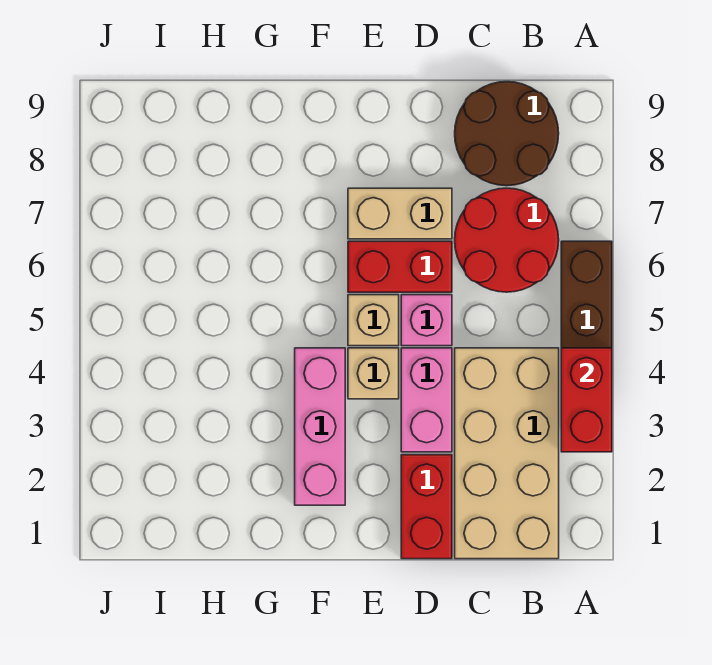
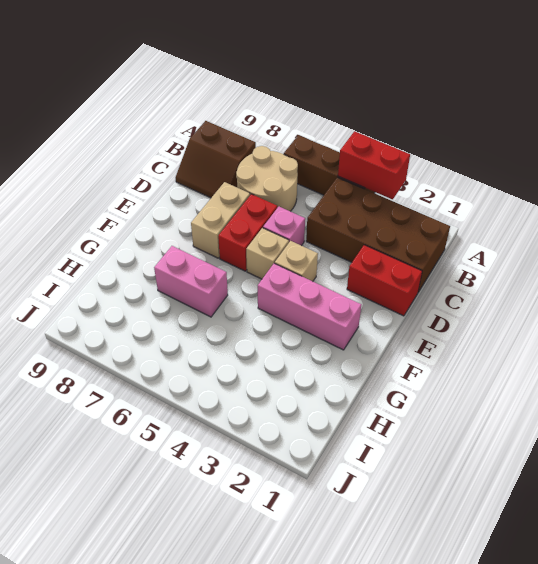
tan brick B1:C4 level 1 -> brown brick B1:C4 level 1
red round brick B6:C7 level 1 -> tan round brick B6:C7 level 1
brown round brick B8:C9 level 1 -> brown slope B8:C9 level 1 top B
pink brick D3:D4 level 1 -> pink brick G6:G7 level 1

